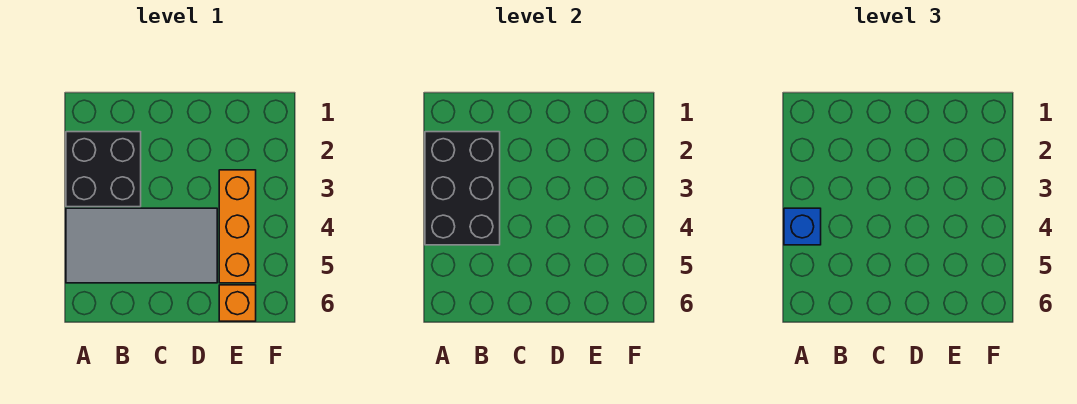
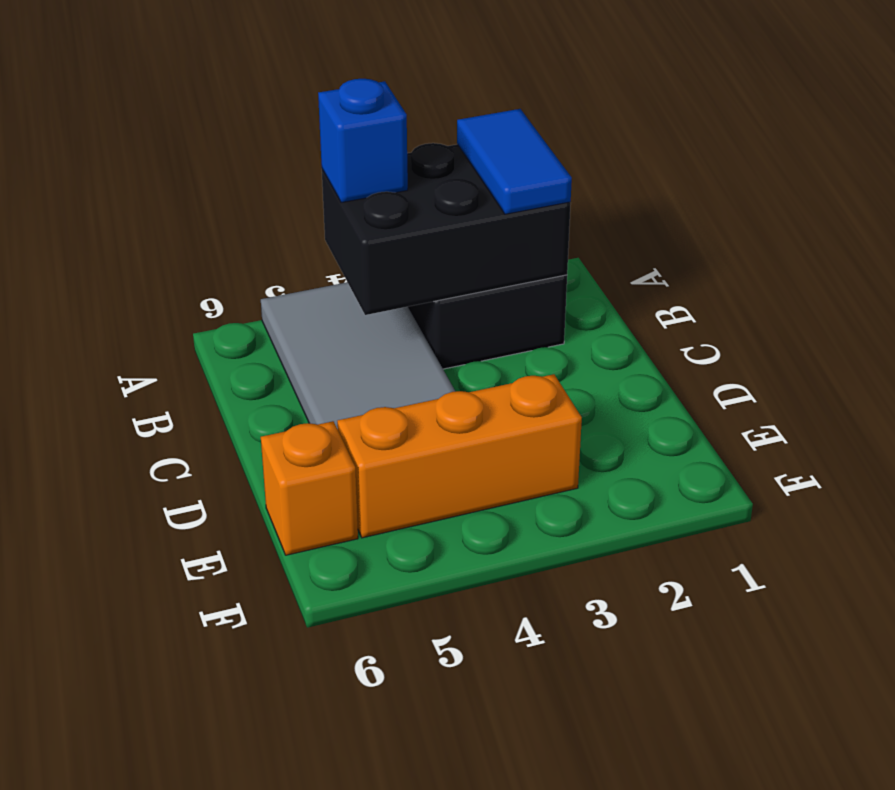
none -> blue tile A2:B2 level 3

